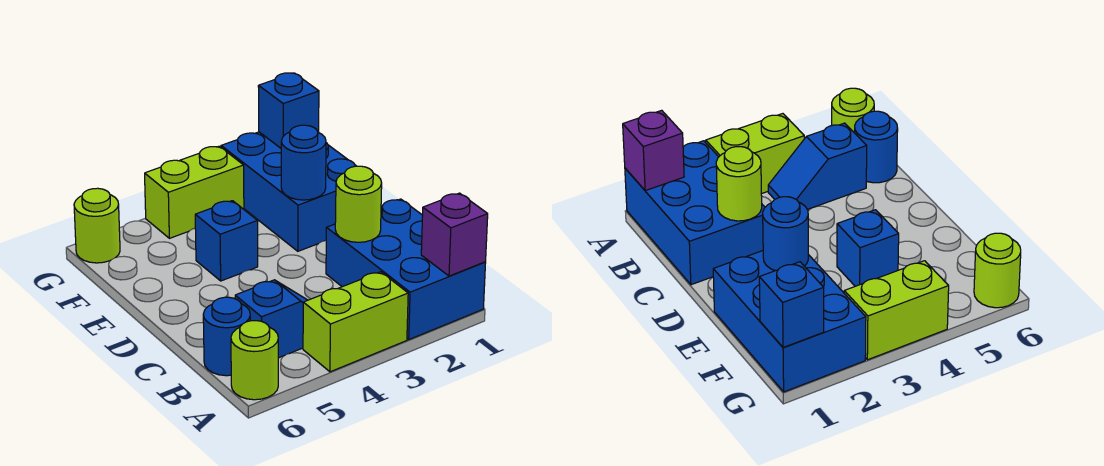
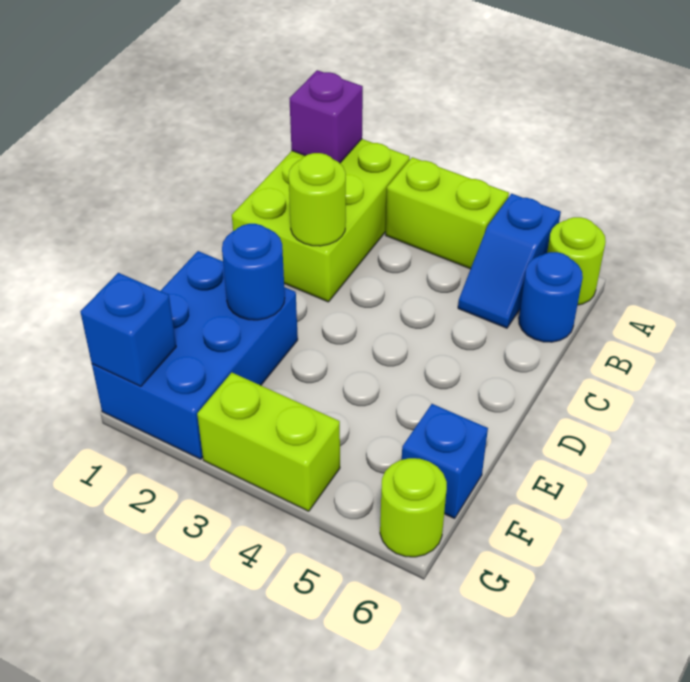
blue brick A1:C2 level 1 -> lime brick A1:C2 level 1
blue slope B4:B5 level 1 top 5 -> blue slope A5:B5 level 1 top A
blue brick E4 level 1 -> blue brick F6 level 1

